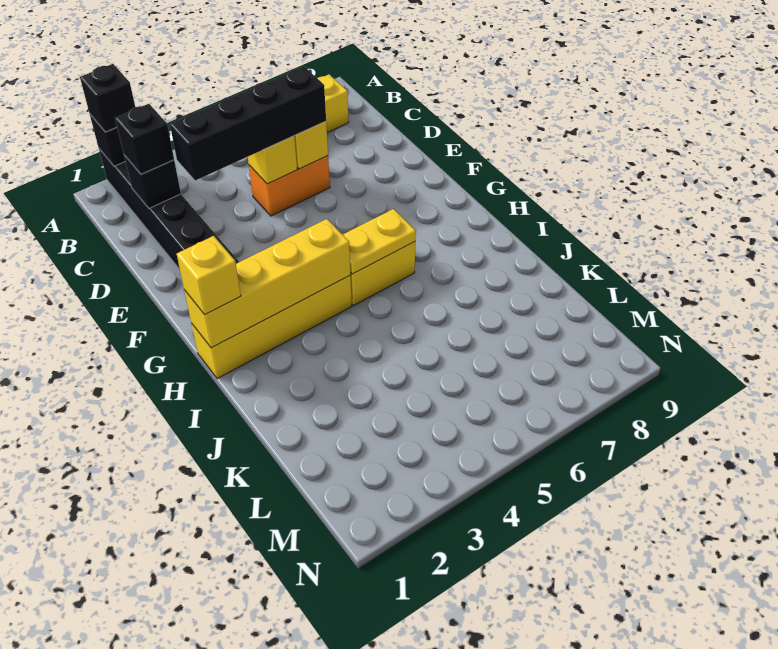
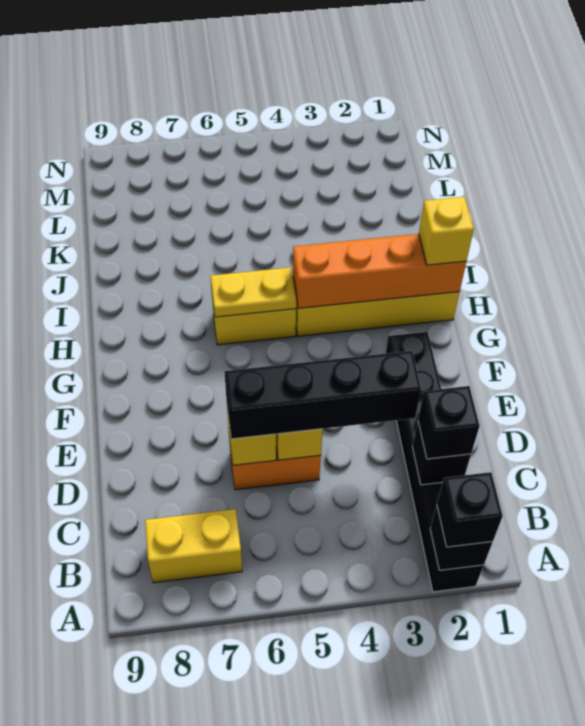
yellow brick H1:H4 level 2 -> orange brick H1:H4 level 2

